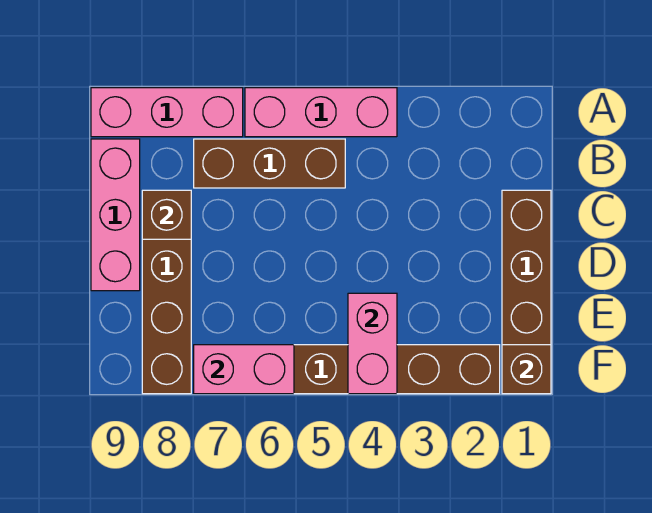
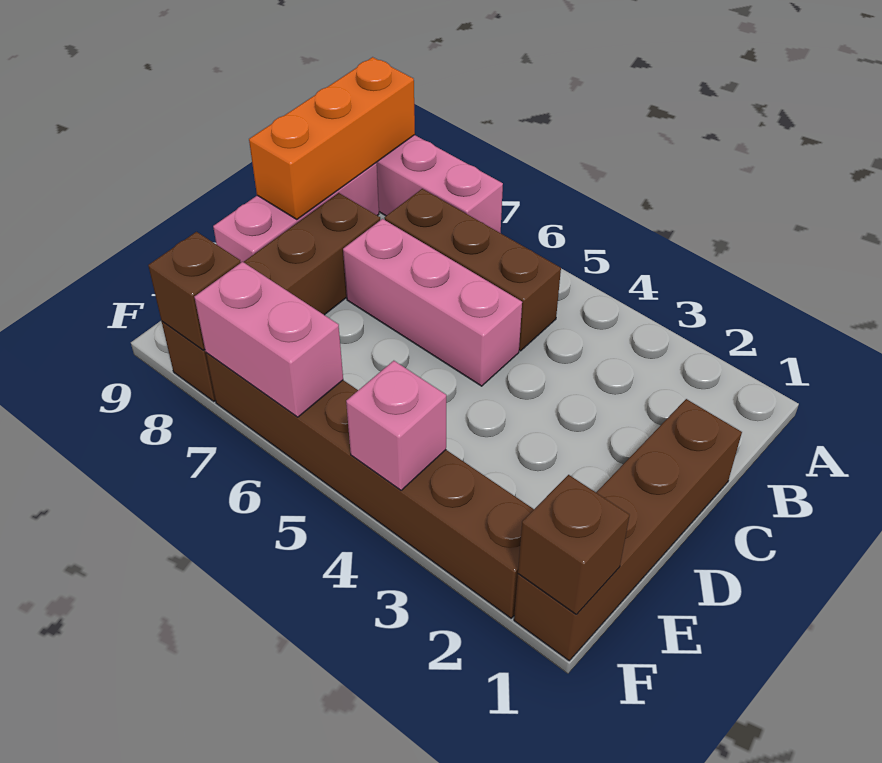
pink brick A4:A6 level 1 -> pink brick C5:C7 level 1
none -> orange brick A9:C9 level 2
brown brick C8 level 2 -> brown brick F8 level 2
pink brick E4:F4 level 2 -> pink brick F4 level 2

